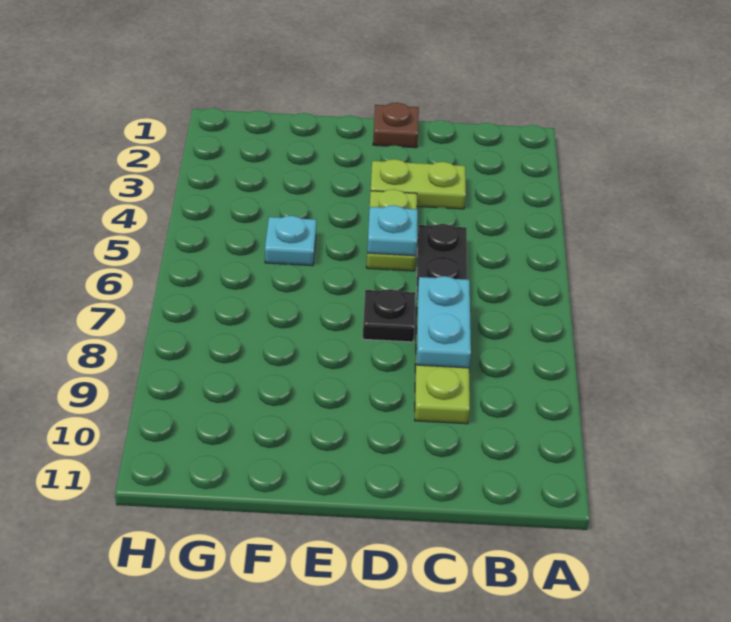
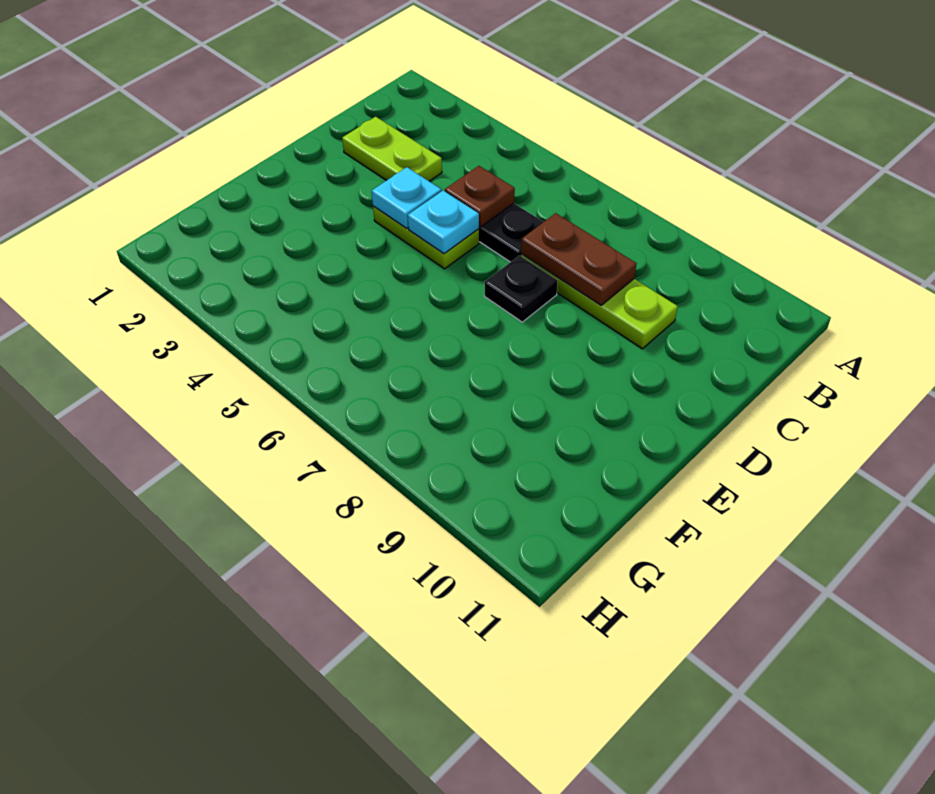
lime plate C3:D3 level 1 -> lime plate C2:C3 level 1
cyan plate C7:C8 level 2 -> brown plate C7:C8 level 2
brown plate D1 level 1 -> brown plate C5 level 2
cyan plate F5 level 1 -> cyan plate D4 level 2

